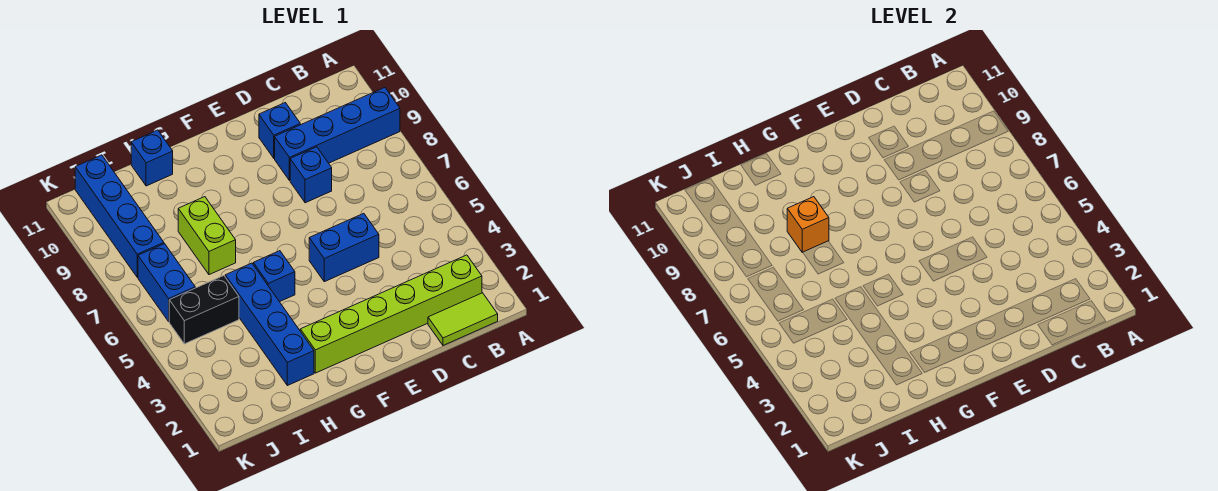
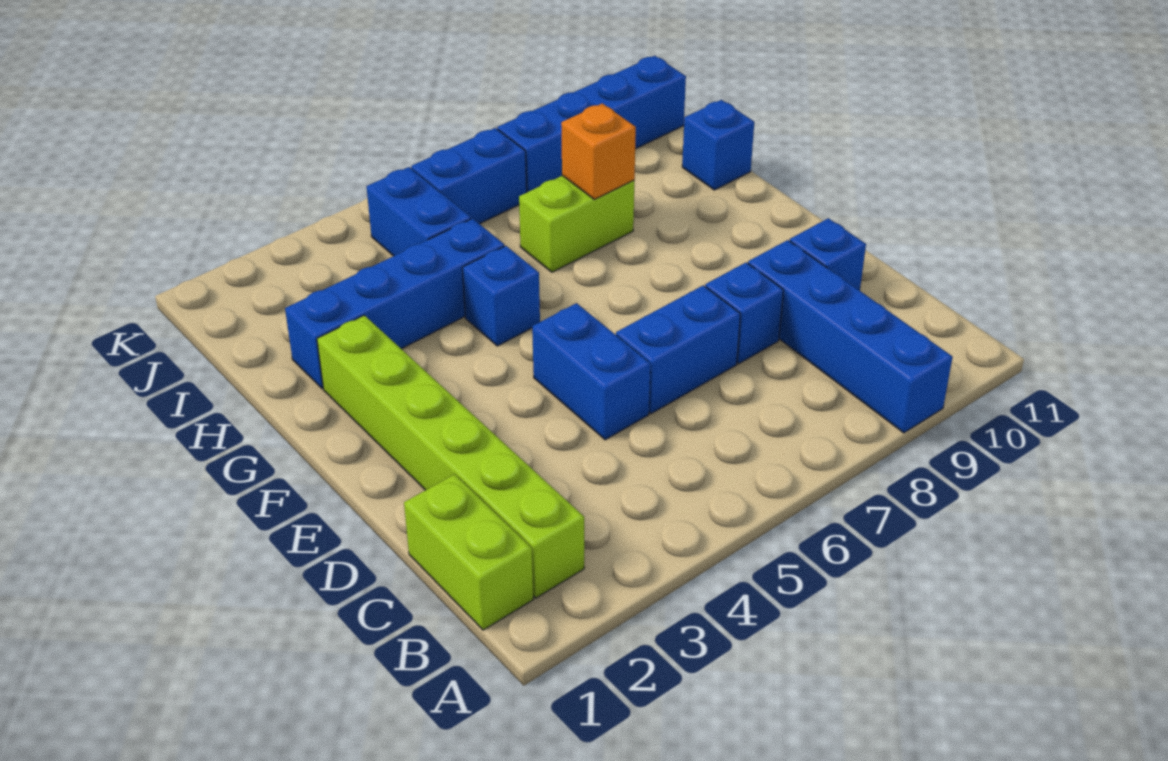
lime tile B1:C1 level 1 -> lime brick B1:C1 level 1
none -> blue brick D6:D7 level 1
black brick I5:J5 level 1 -> blue brick I5:J5 level 1

